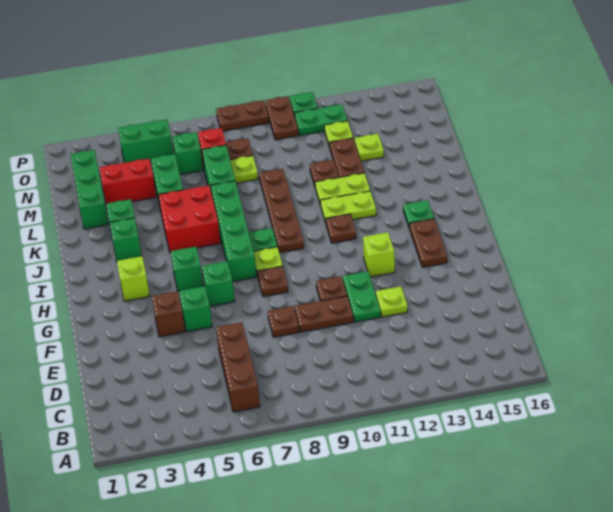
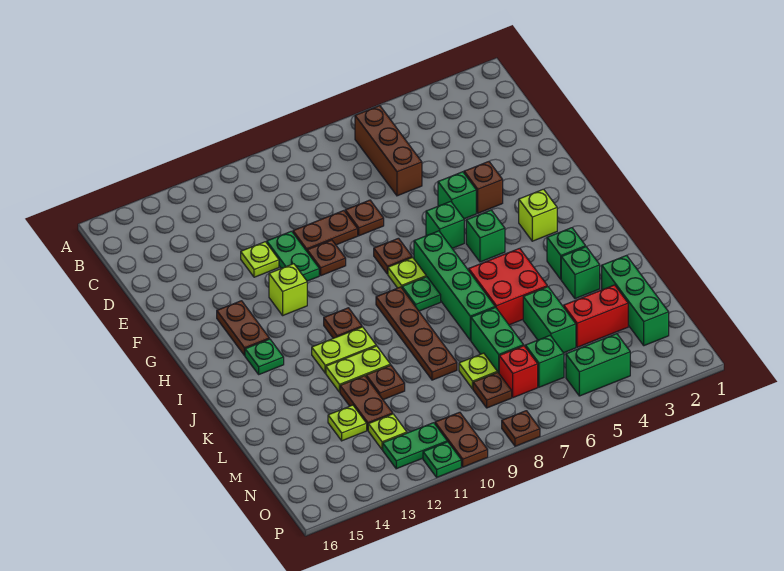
brown plate P8:P9 level 1 -> brown plate P8 level 1

